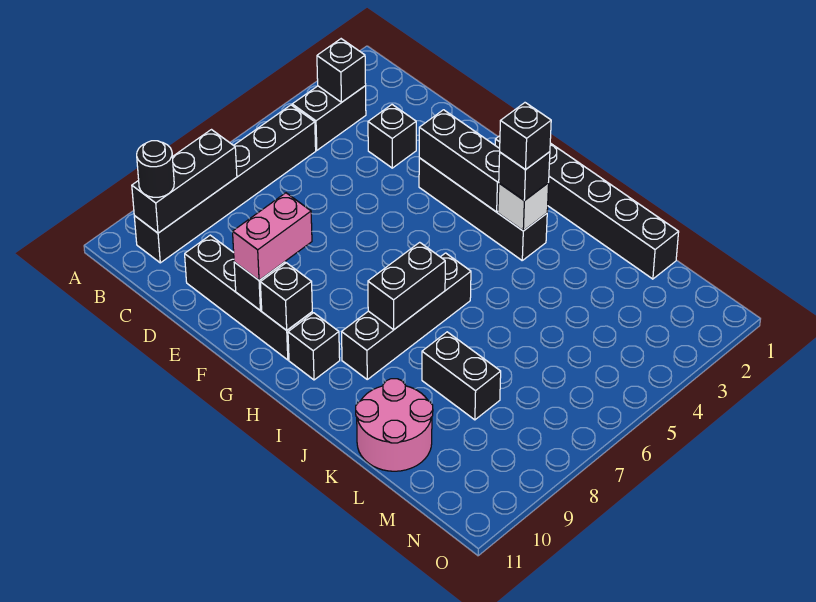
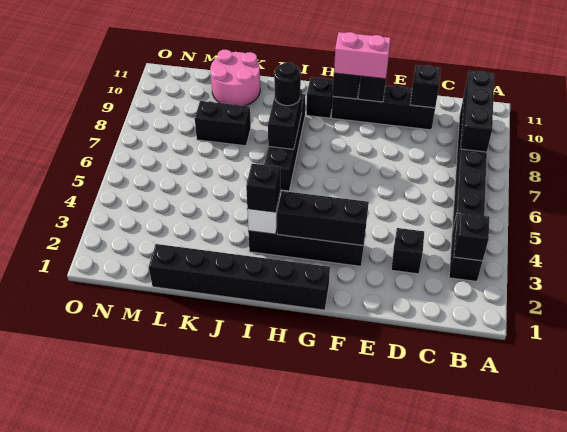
black round brick B10 level 3 -> black round brick I8 level 3
pink brick F9:F10 level 3 -> pink brick F10:G10 level 3
black brick I3 level 4 -> black brick D10 level 2

